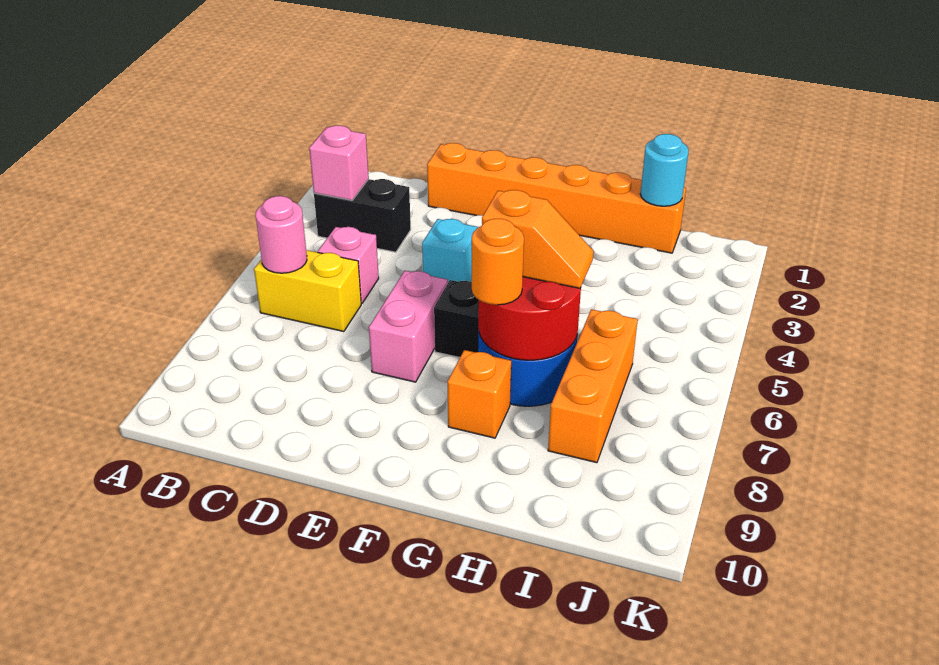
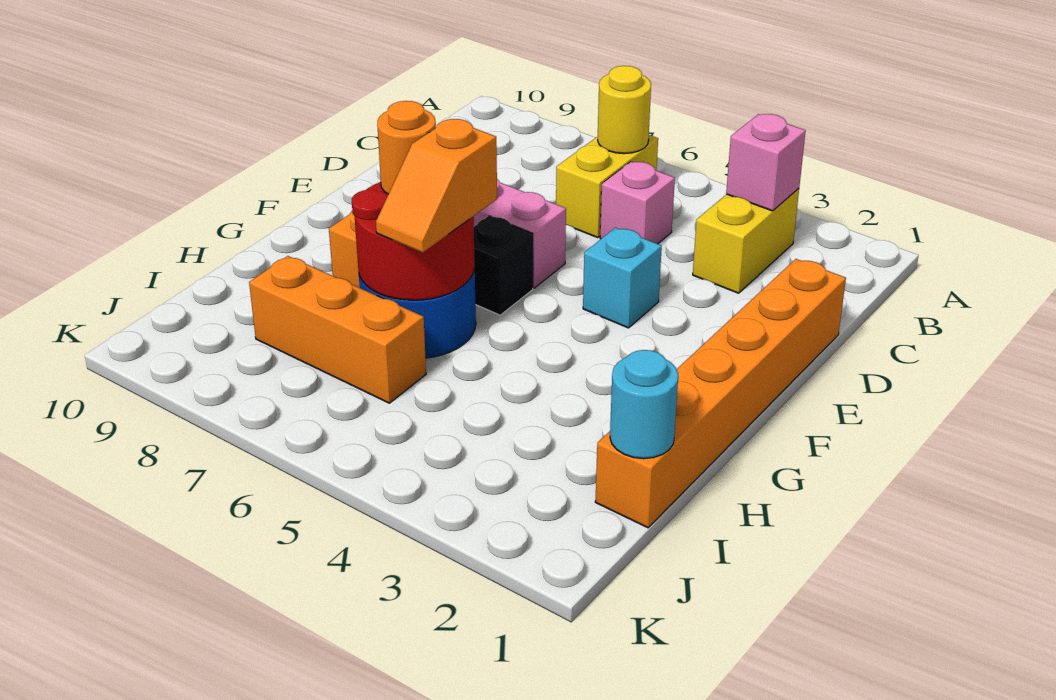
black brick B3:C3 level 1 -> yellow brick B3:C3 level 1
pink round brick B6 level 2 -> yellow round brick B6 level 2

